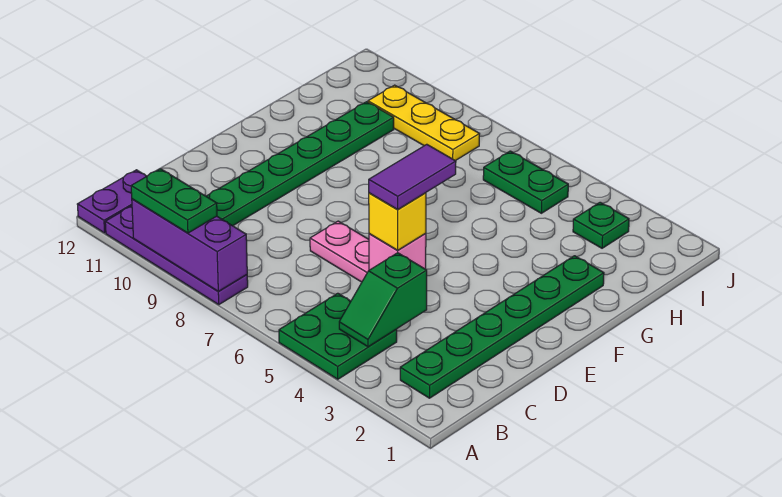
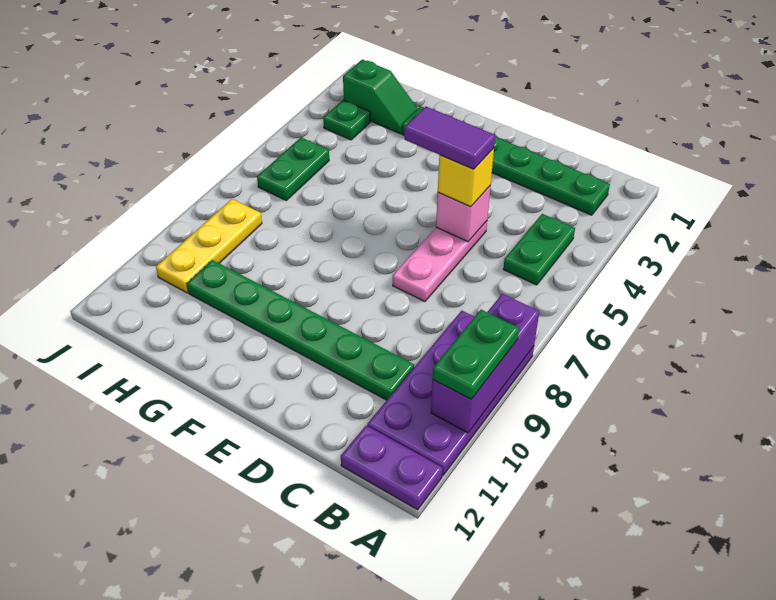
green plate A4:B5 level 1 -> green plate B4:B5 level 1
purple plate A8:A11 level 1 -> purple plate A8:B11 level 1
green slope B4:C4 level 2 top C -> green slope H2:I2 level 1 top I

